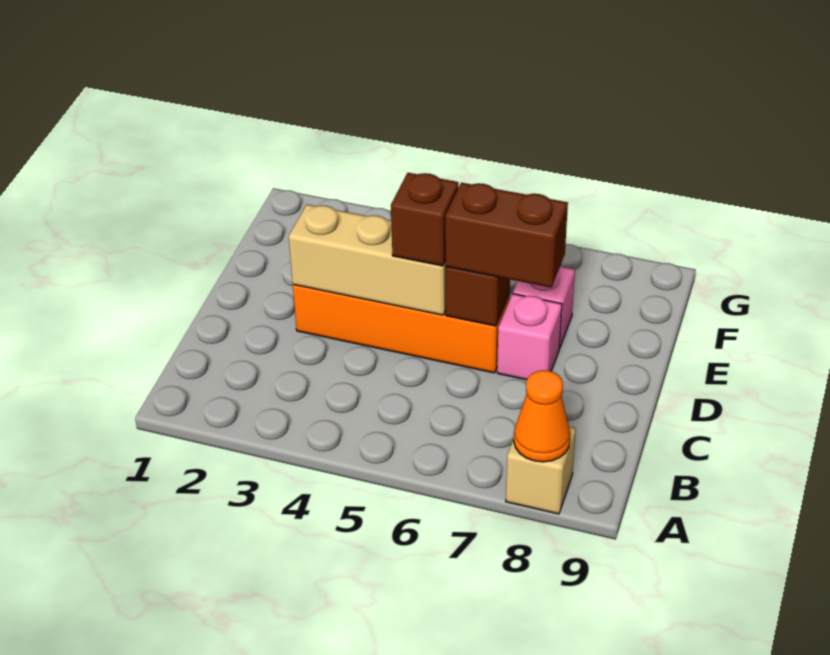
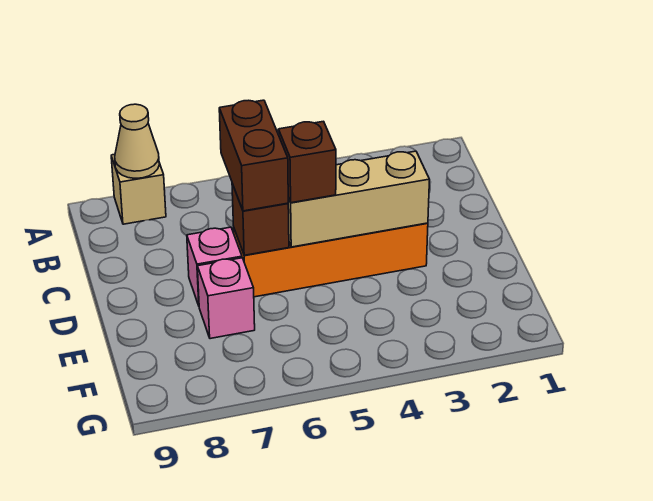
orange cone A8 level 2 -> tan cone A8 level 2
brown brick D6:D7 level 3 -> brown brick C6:D6 level 3

